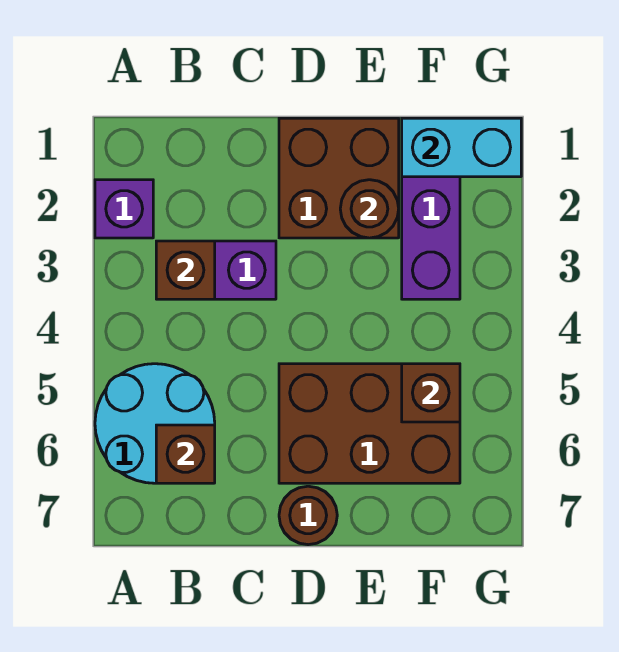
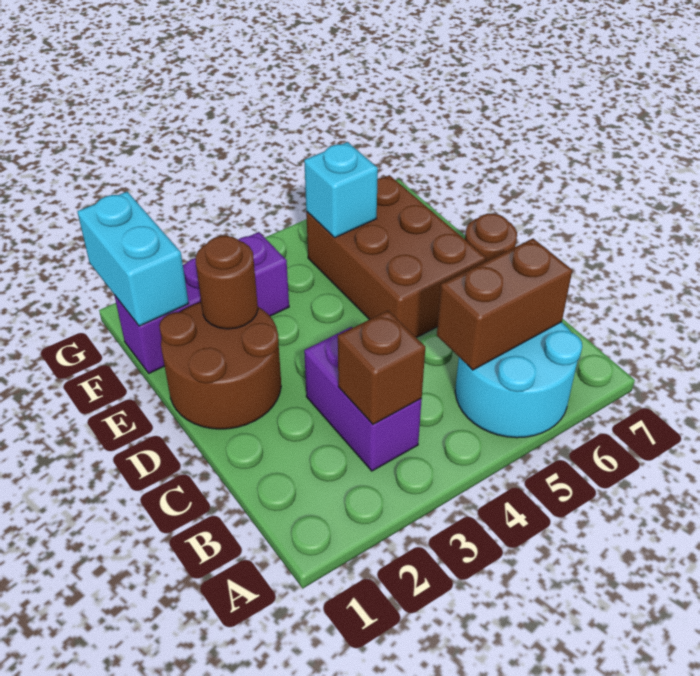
purple brick A2 level 1 -> none
brown brick B6 level 2 -> brown brick B5:B6 level 2
brown brick D1:E2 level 1 -> brown round brick D1:E2 level 1
brown brick F5 level 2 -> cyan brick F5 level 2

